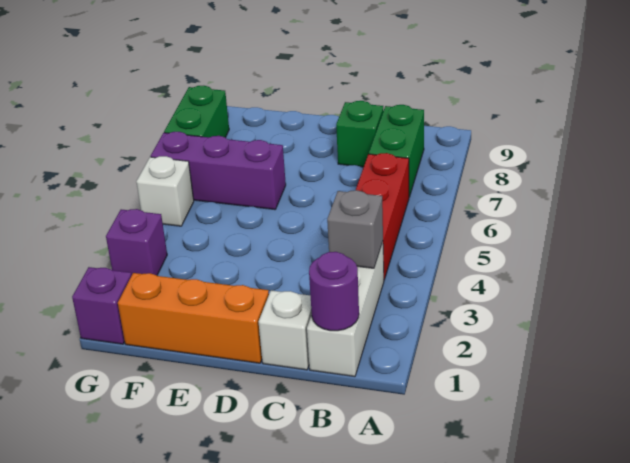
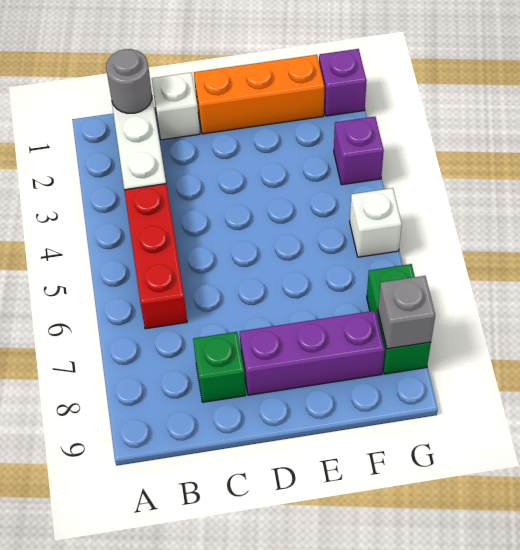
purple round brick B1 level 2 -> grey round brick B1 level 2
grey brick B3 level 2 -> grey brick G8 level 2
green brick B7:B8 level 1 -> none
purple brick E6:G6 level 1 -> purple brick D8:F8 level 1

